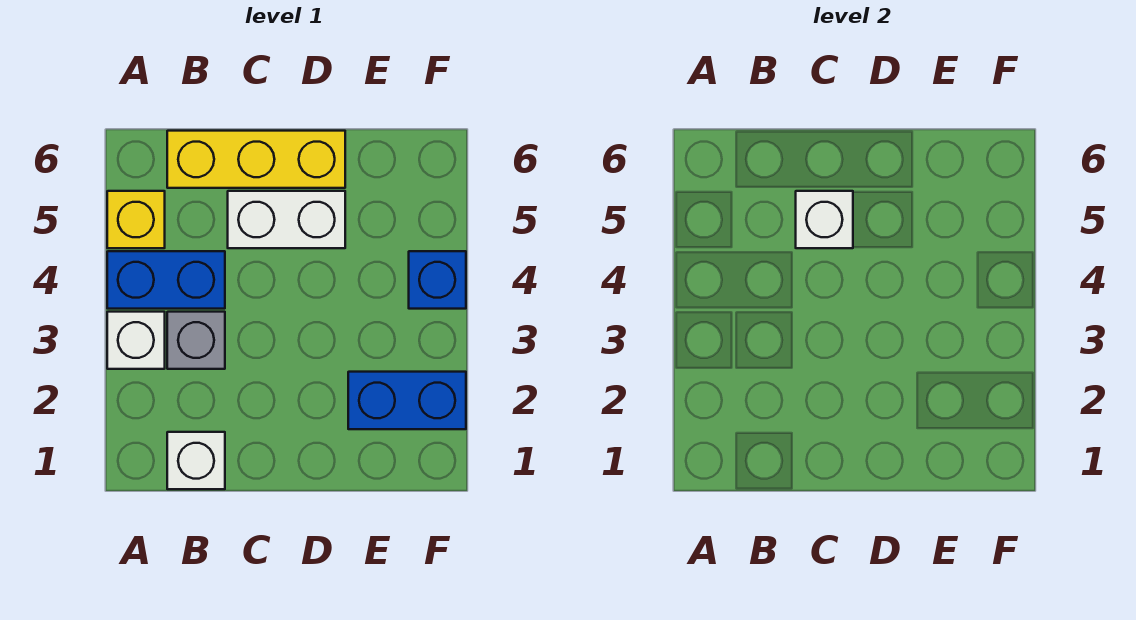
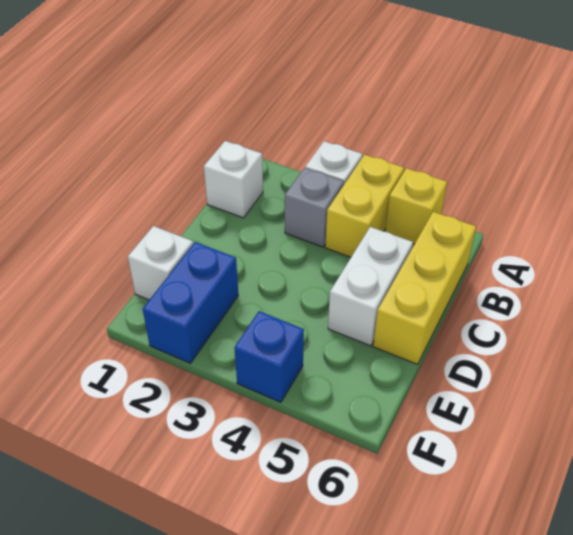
blue brick A4:B4 level 1 -> yellow brick A4:B4 level 1
white brick C5 level 2 -> white brick E1 level 1

